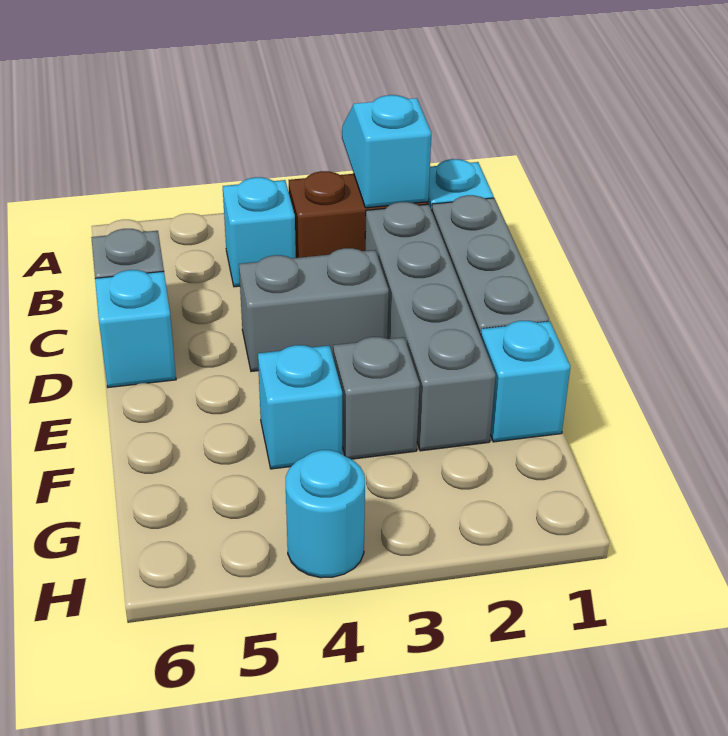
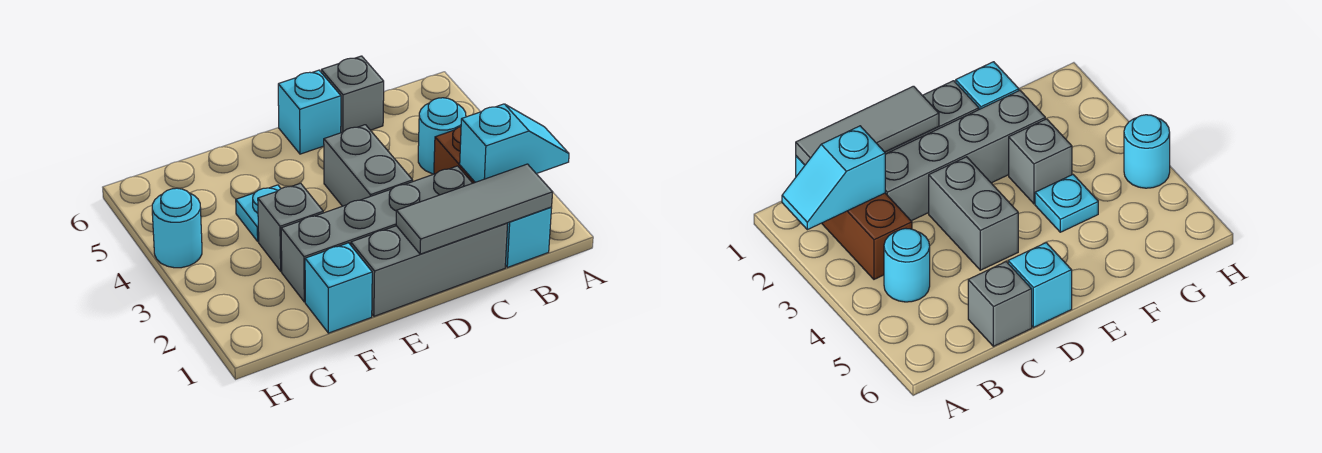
none -> grey tile B1:D1 level 2
cyan brick B4 level 1 -> cyan round brick B4 level 1
cyan brick F4 level 1 -> cyan plate F4 level 1

